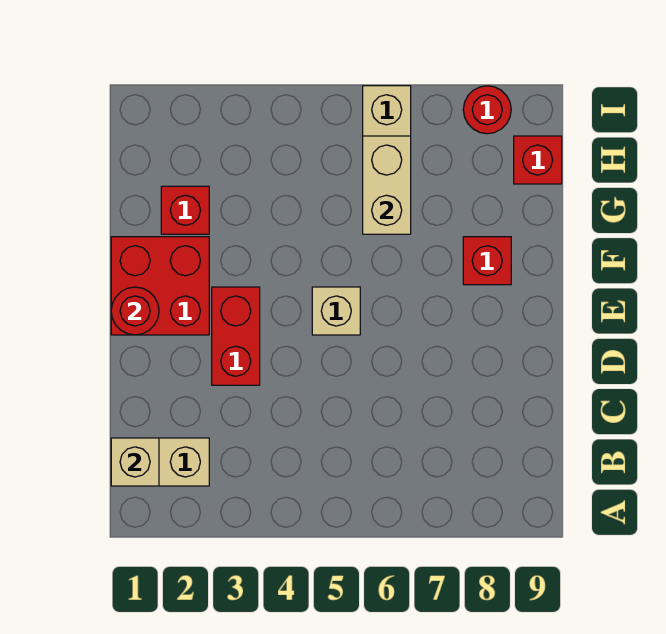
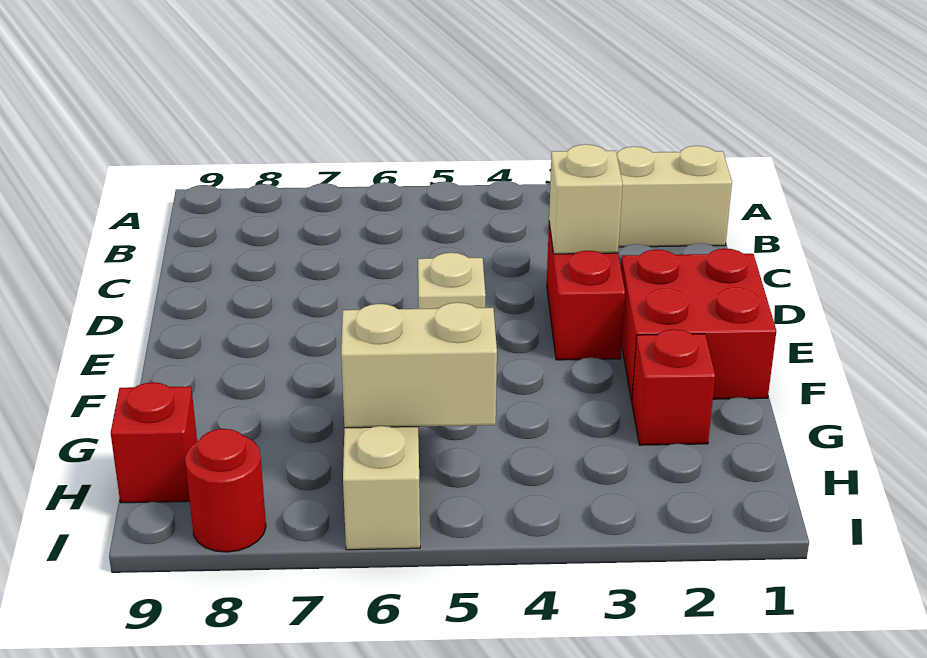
tan brick B1 level 2 -> tan brick D3 level 2
red round brick E1 level 2 -> none
red brick F8 level 1 -> none
tan brick G6:H6 level 2 -> tan brick H5:H6 level 2

